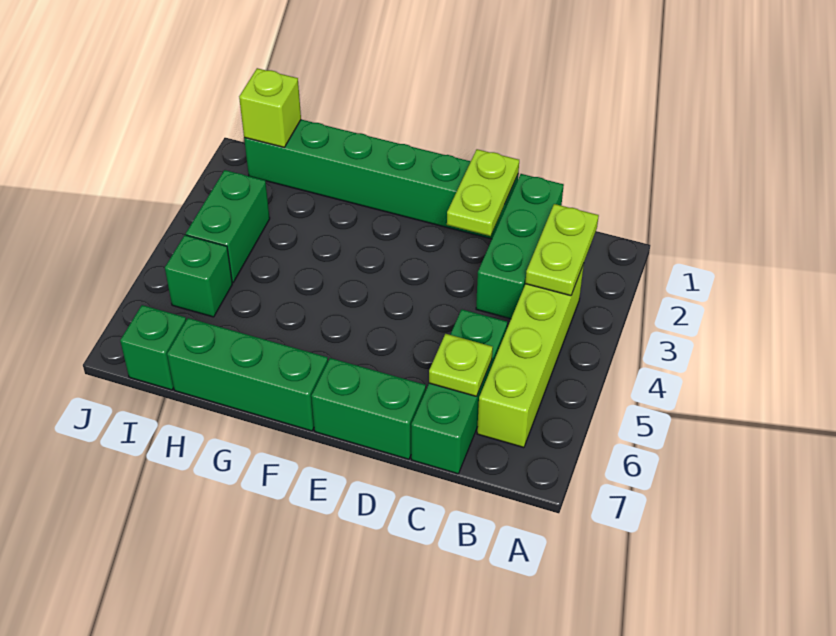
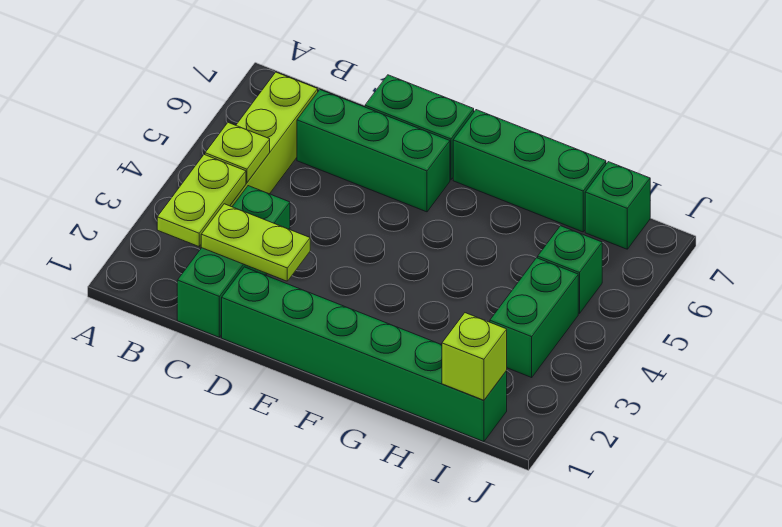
green brick C5:C7 level 1 -> green brick C6:E6 level 1
lime plate C6 level 2 -> lime plate B4 level 2
lime plate D1:D2 level 2 -> lime plate C2:D2 level 2

